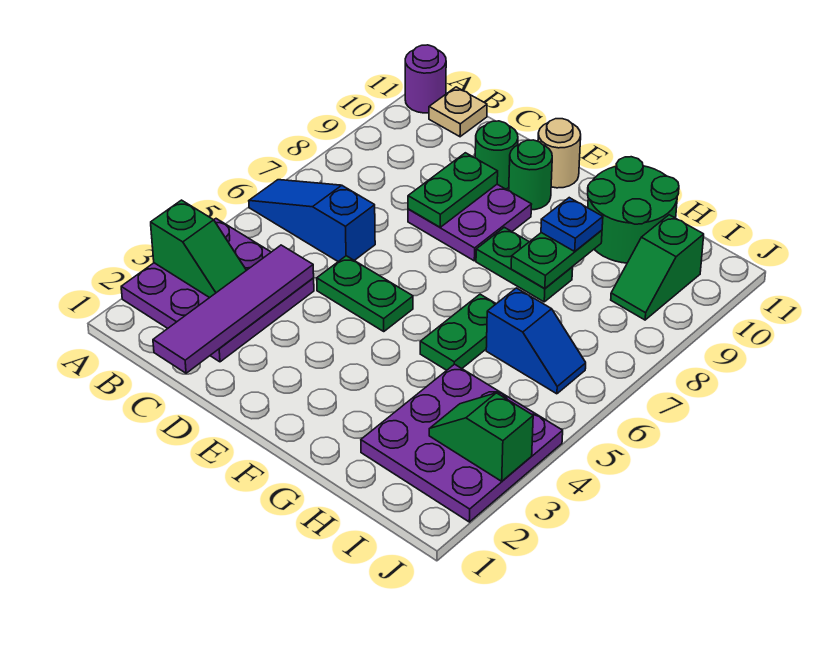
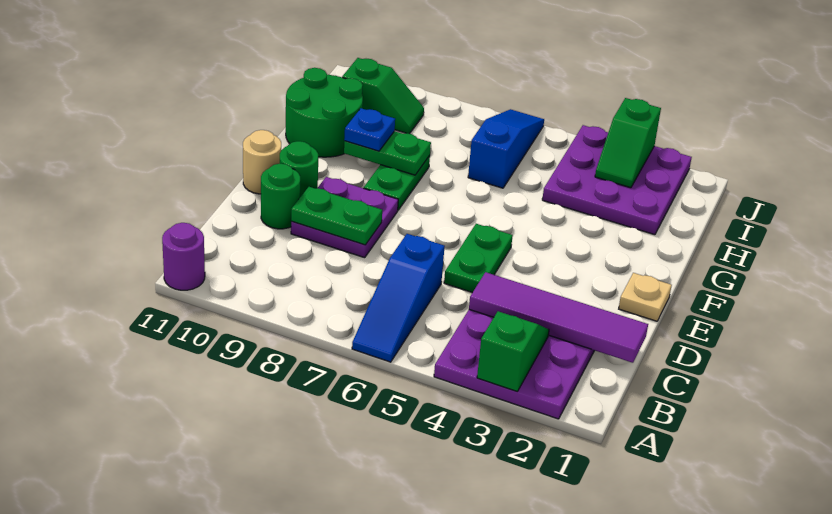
tan plate B11 level 1 -> tan plate E1 level 1
green plate G5:G6 level 1 -> none
blue slope H6:I6 level 1 top H -> blue slope H6:J6 level 1 top H

